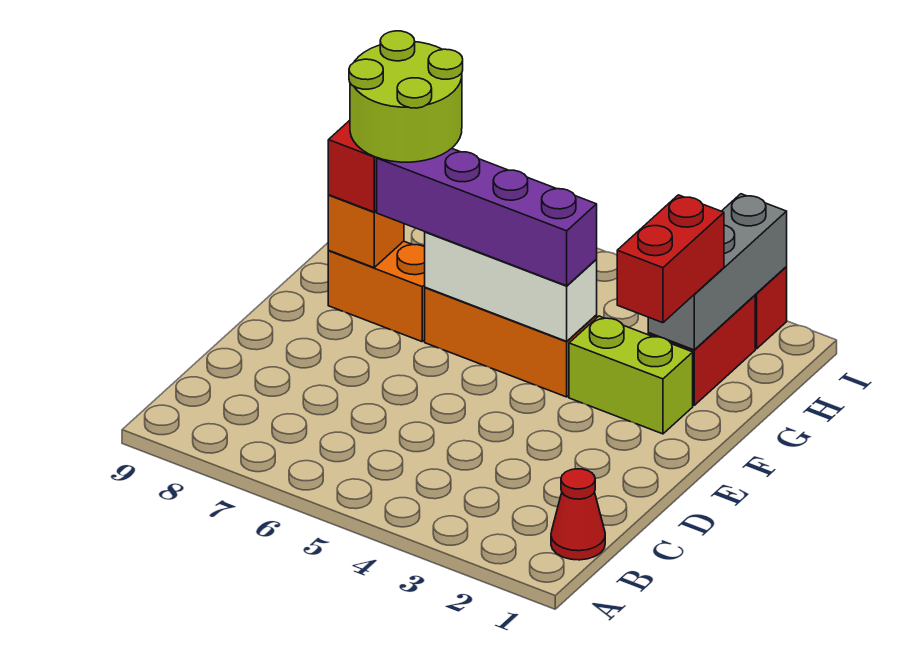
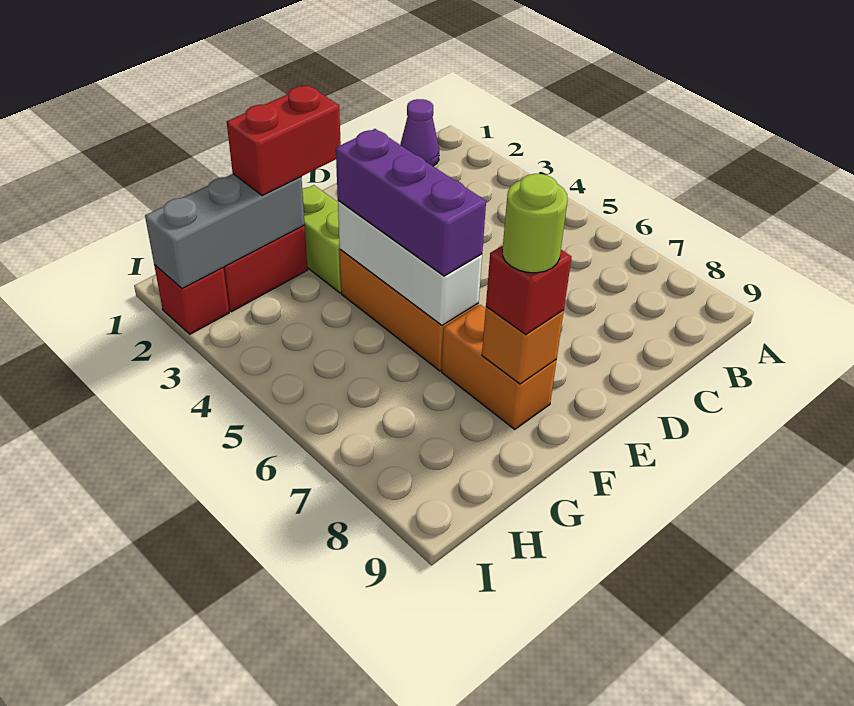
red cone B1 level 1 -> purple cone B1 level 1
purple brick F4:F7 level 3 -> purple brick F4:F6 level 3
lime round brick F7:G8 level 4 -> lime round brick F8 level 4

